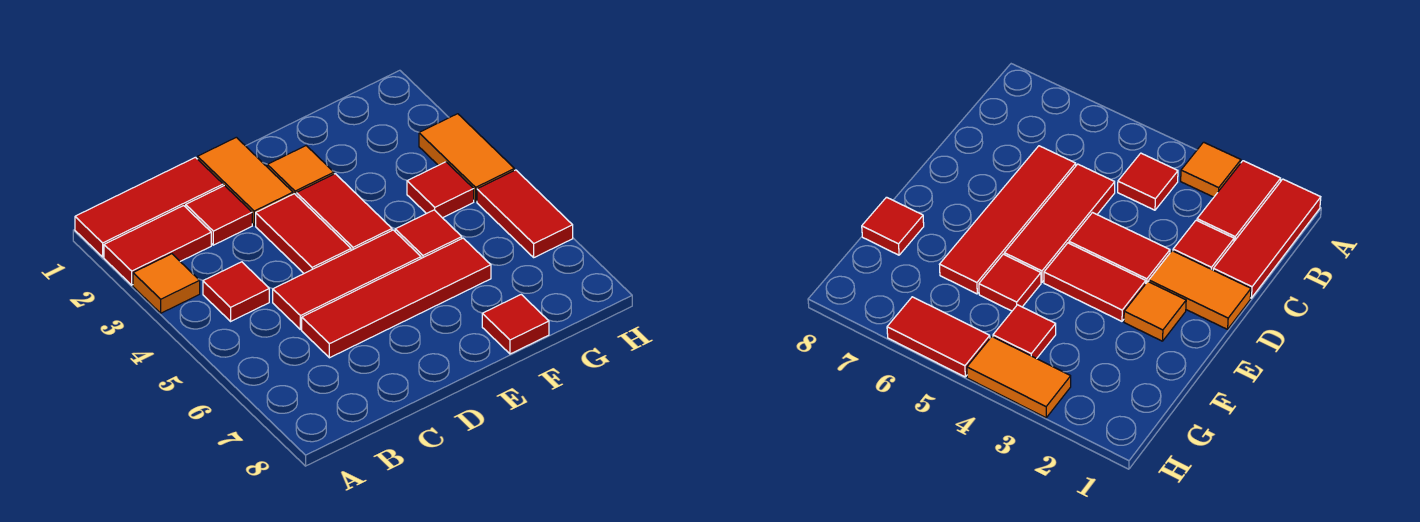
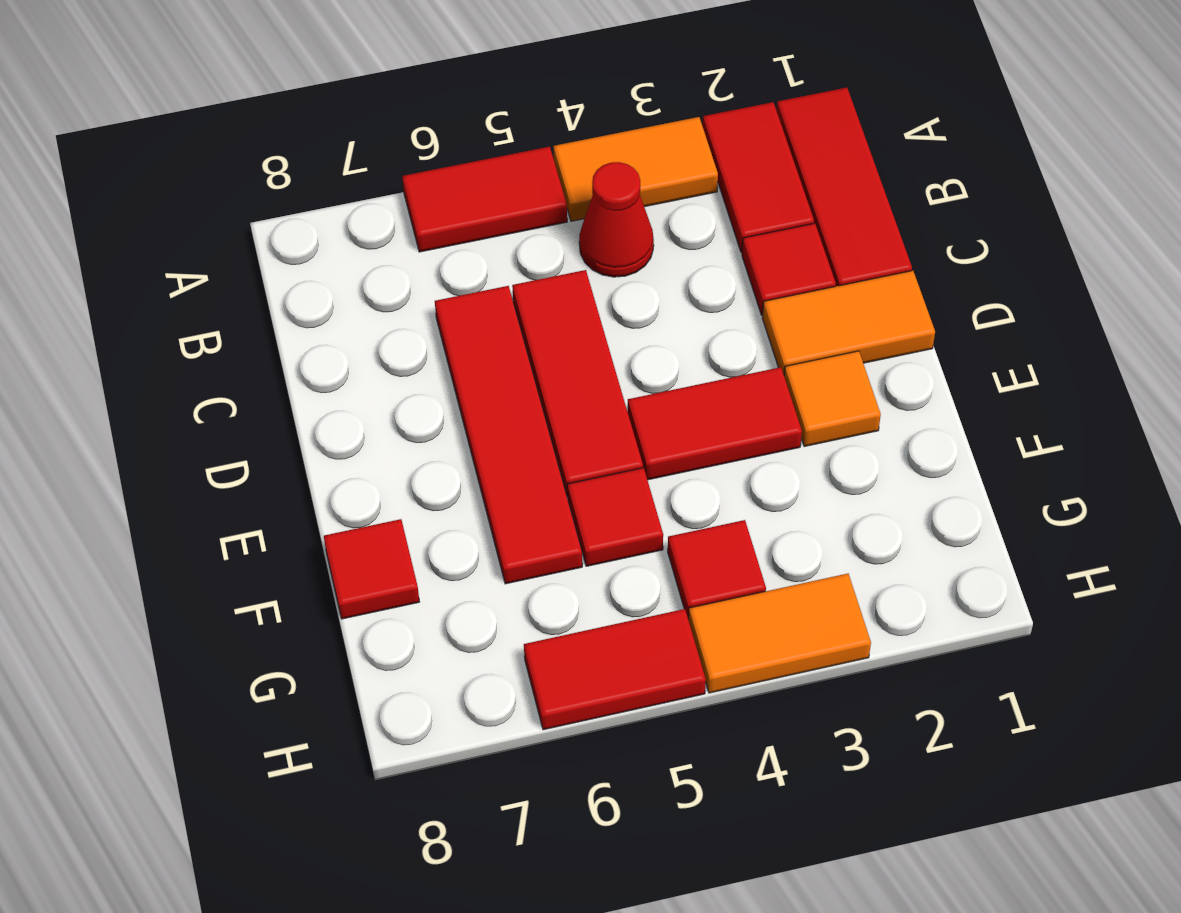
orange tile A3 level 1 -> orange tile A3:A4 level 1
red tile B4 level 1 -> red cone B4 level 1
red tile D3:D4 level 1 -> red tile A5:A6 level 1

